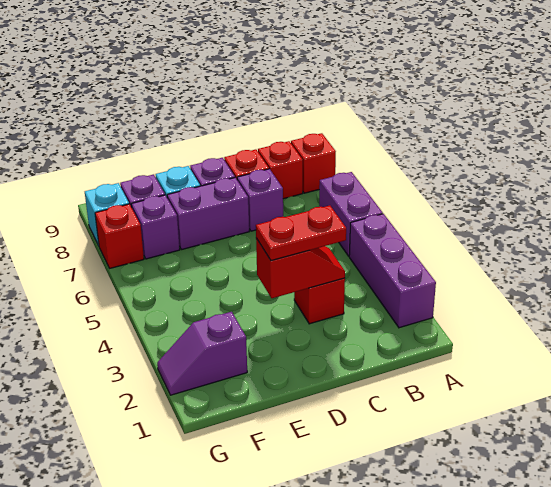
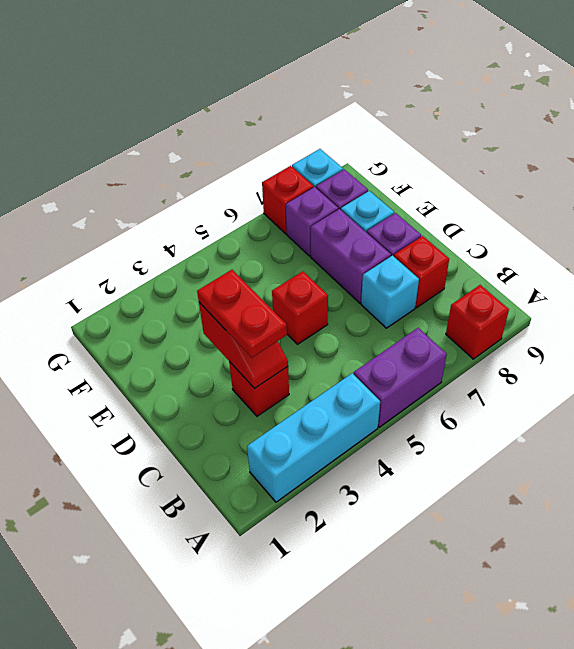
purple brick A2:A4 level 1 -> cyan brick A2:A4 level 1
red brick B8 level 1 -> red brick D5 level 1
purple brick C7 level 1 -> cyan brick C7 level 1
purple slope F2:G2 level 1 top F -> none

